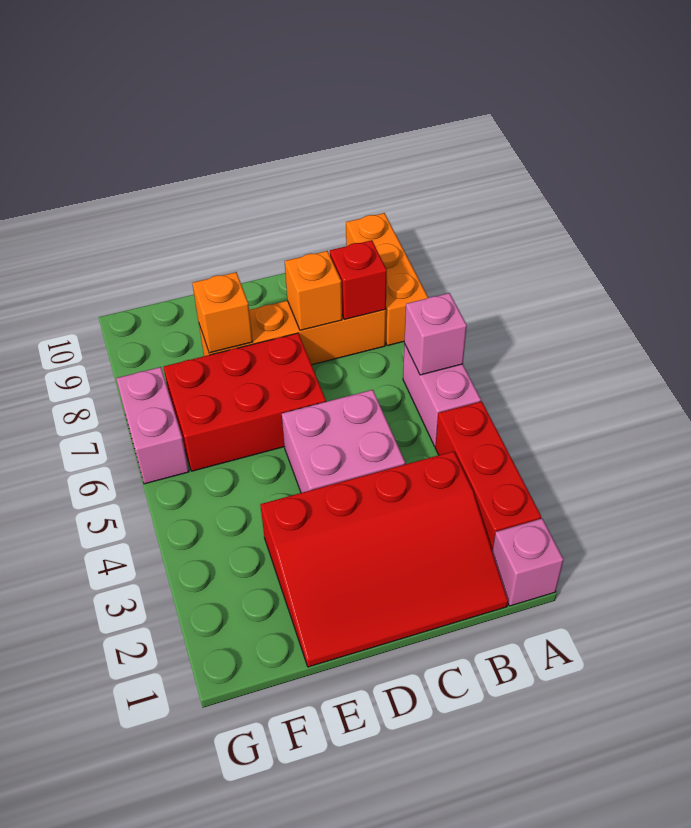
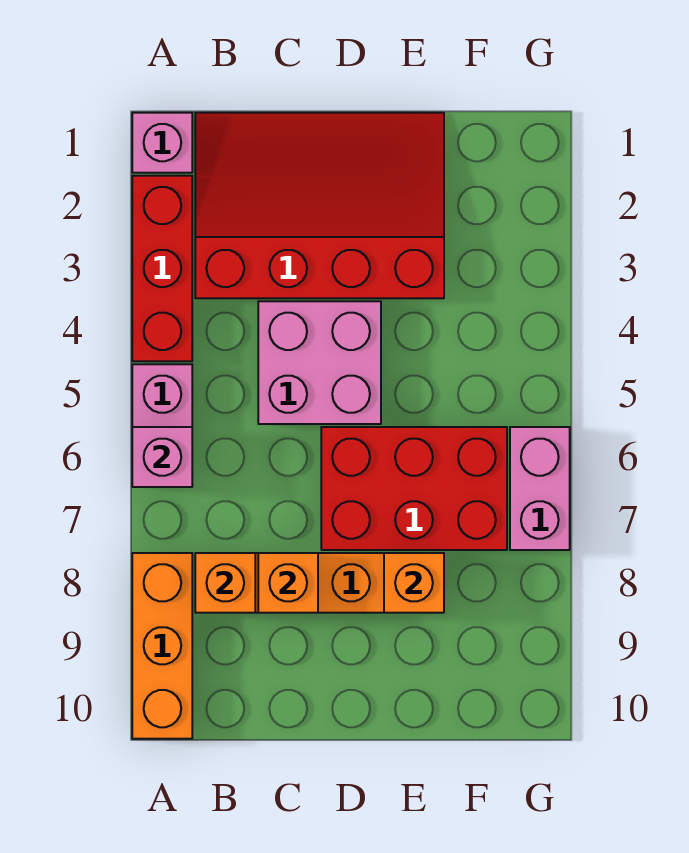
red brick B8 level 2 -> orange brick B8 level 2

